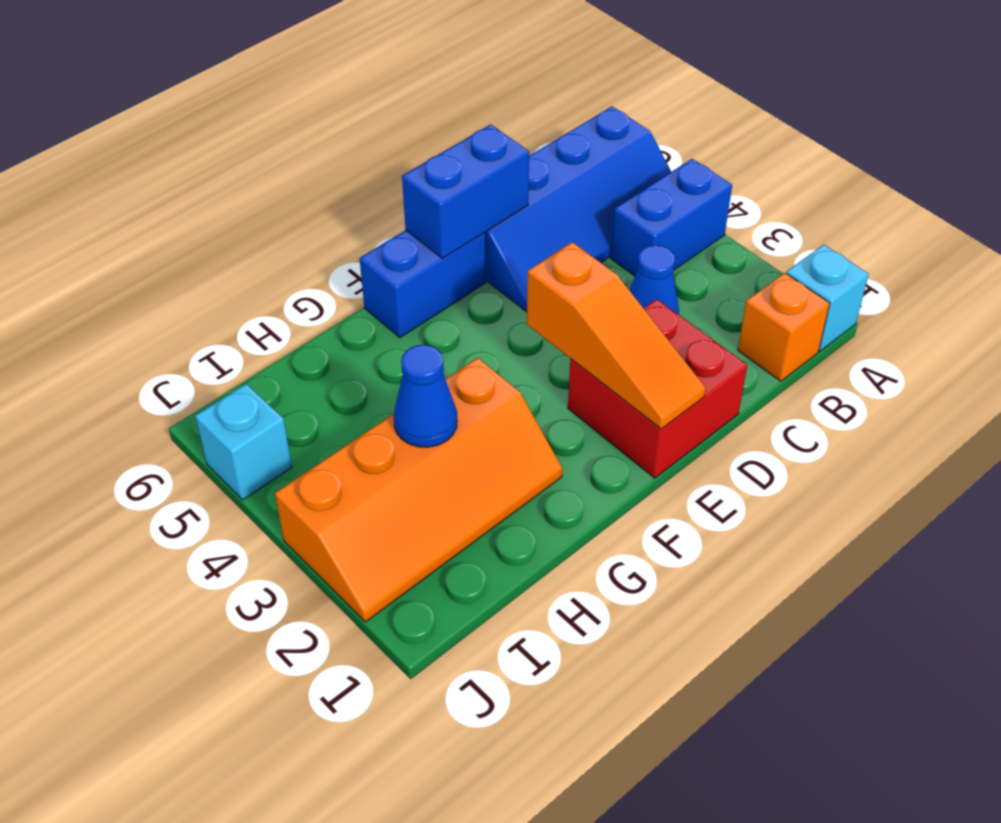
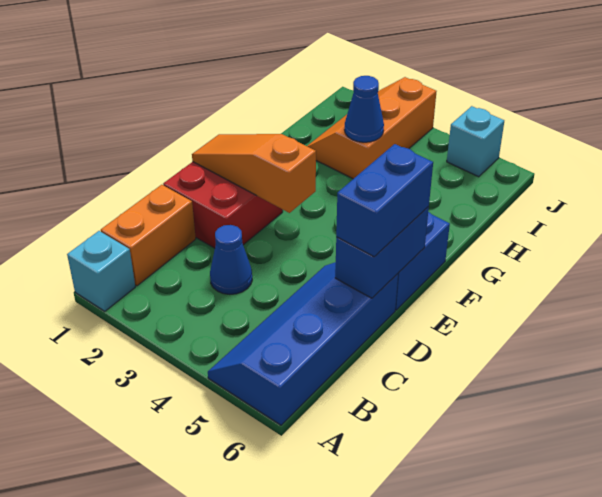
blue brick A4:B4 level 1 -> blue brick D6:E6 level 3
orange brick B1 level 1 -> orange brick B1:C1 level 1
orange slope G2:J3 level 1 top 3 -> orange slope H2:J3 level 1 top 3

